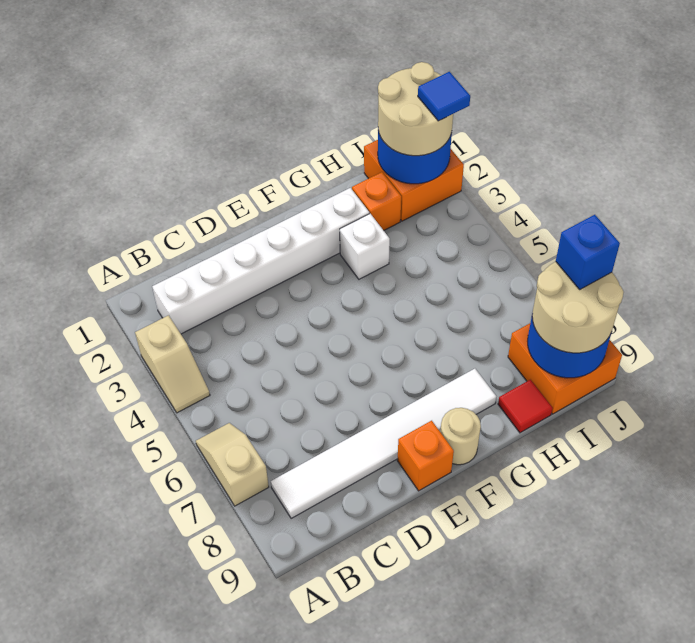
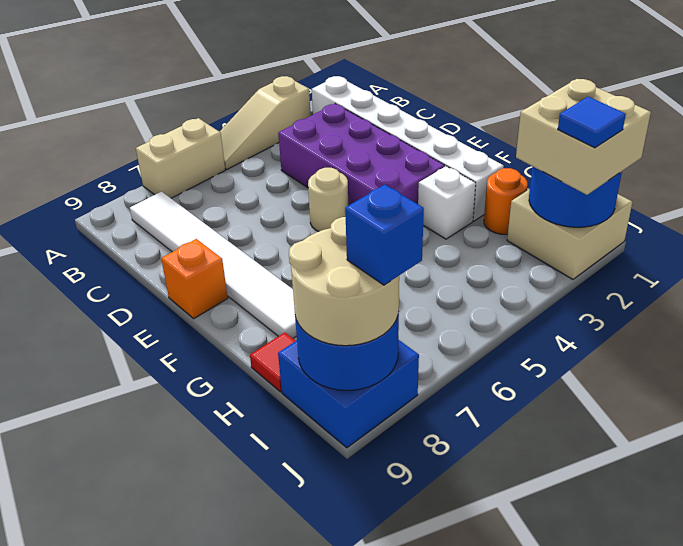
tan slope A3:A4 level 1 top 3 -> tan slope A3:A5 level 1 top 3
tan slope A6:A7 level 1 top 7 -> tan brick A6:A7 level 1
none -> purple brick C3:F4 level 1
tan round brick F9 level 1 -> tan round brick E5 level 1
orange brick H2 level 1 -> orange round brick H2 level 1
orange brick I1:J2 level 1 -> tan brick I1:J2 level 1
tan round brick I1:J2 level 3 -> tan brick I1:J2 level 3
orange brick I8:J9 level 1 -> blue brick I8:J9 level 1

